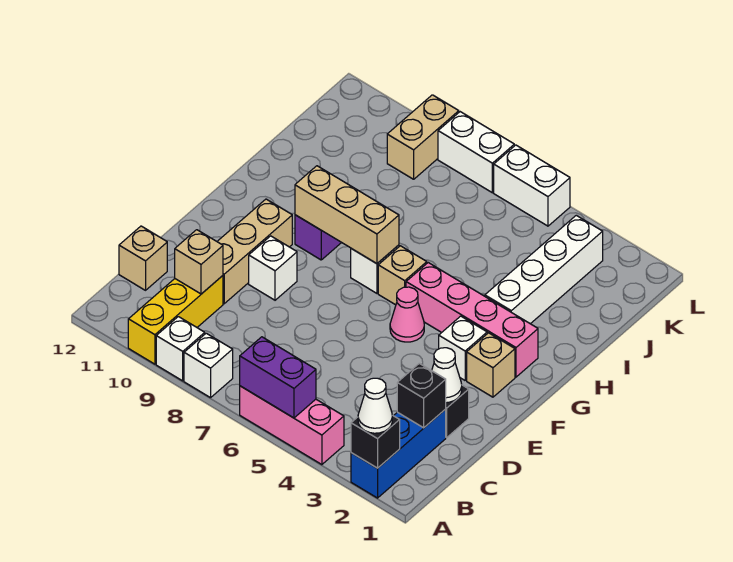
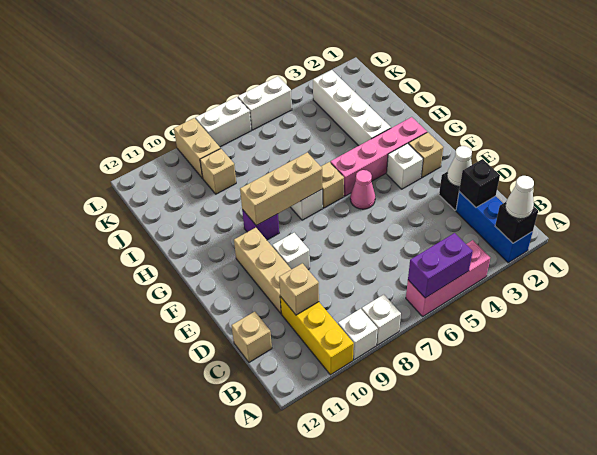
none -> tan brick J9 level 1

